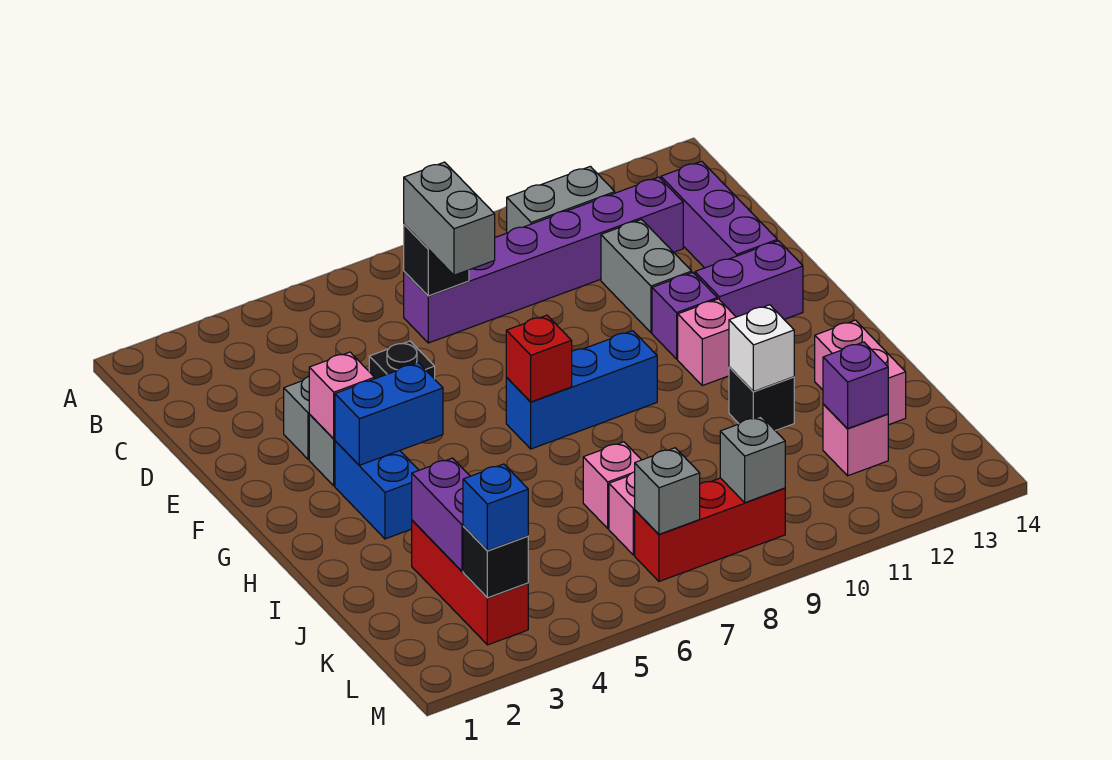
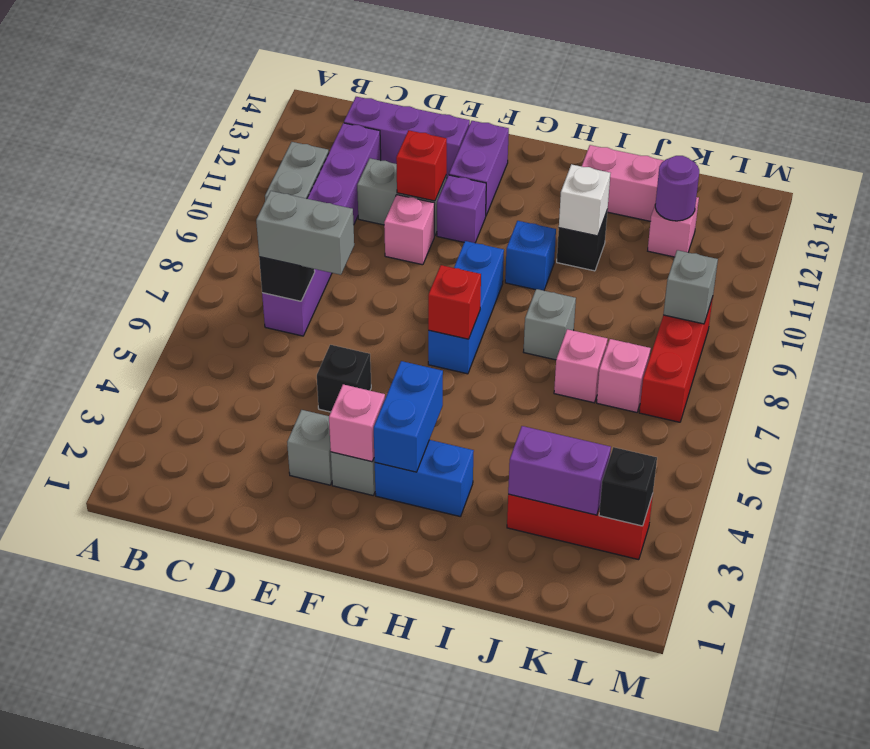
none -> red brick E11 level 2
pink brick G11 level 1 -> pink brick E10 level 1
purple brick K12 level 2 -> purple round brick K12 level 2
blue brick L3 level 3 -> blue brick H10 level 1
grey brick L7 level 2 -> grey brick I8 level 1

